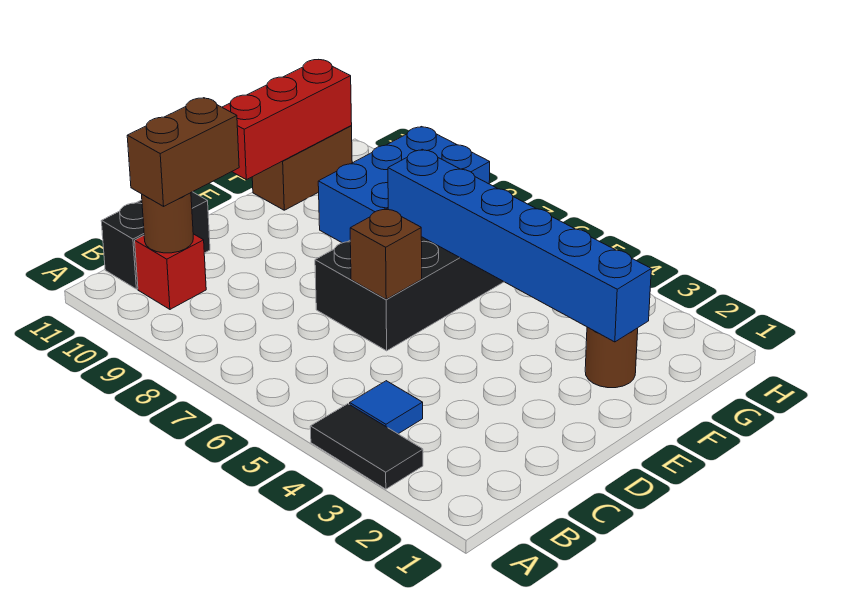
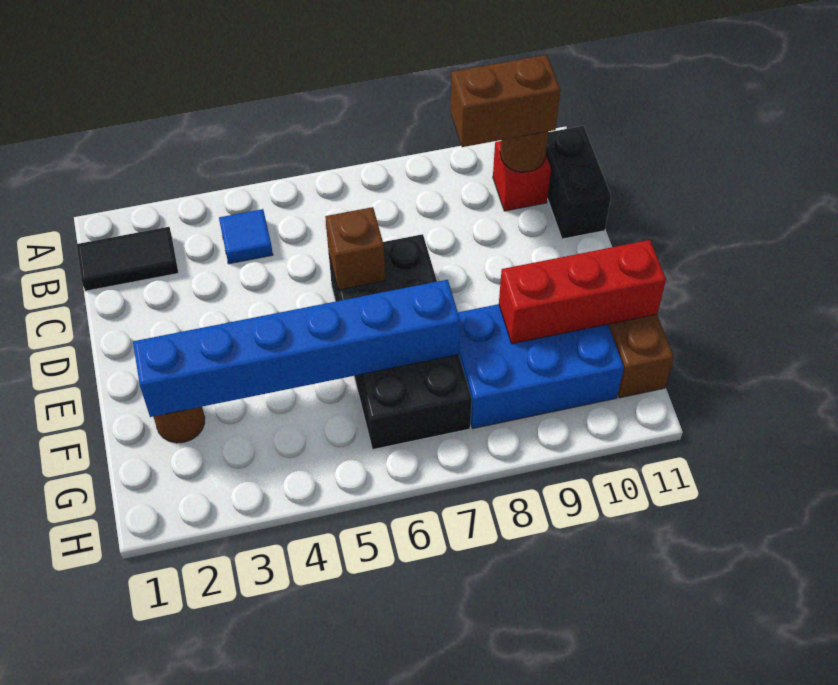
black tile A3:A4 level 1 -> black tile B1:B2 level 1
brown brick B10:C10 level 3 -> brown brick B9:B10 level 3
red brick E11:G11 level 2 -> red brick F9:F11 level 2
blue brick F8:H9 level 1 -> blue brick F8:G10 level 1

